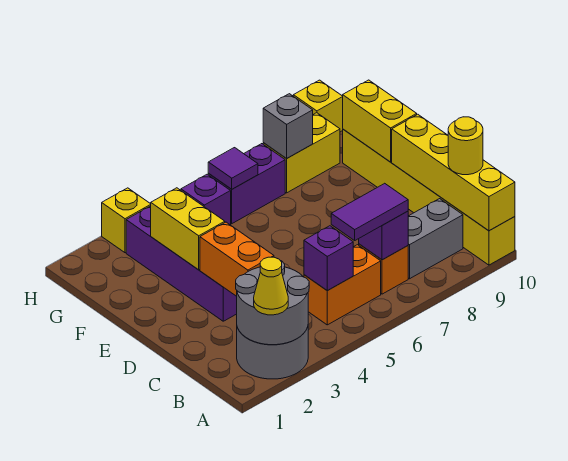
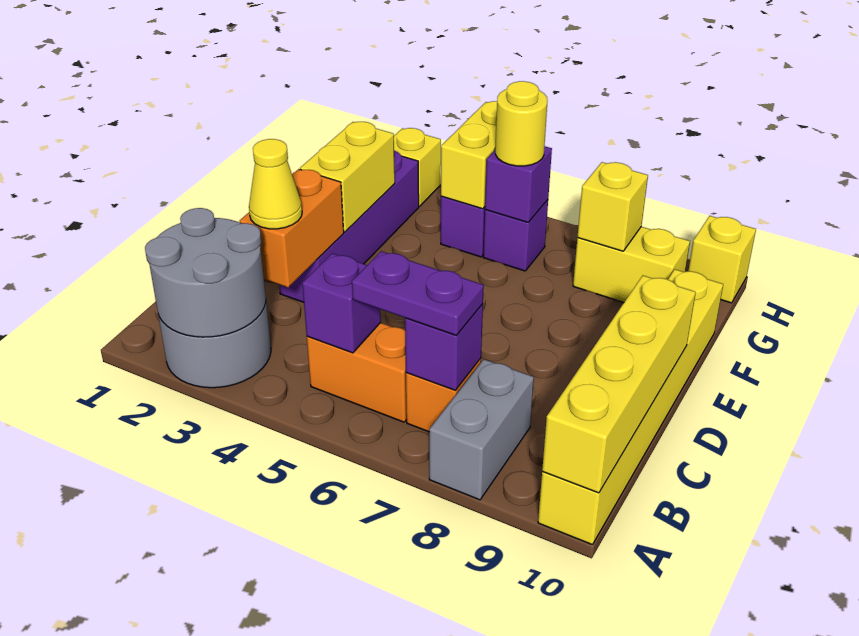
yellow cone A2 level 3 -> yellow cone C3 level 3
purple tile B6:B7 level 3 -> purple plate B6:B7 level 3
grey brick B8:B9 level 1 -> grey brick A8:B8 level 1
yellow round brick B10 level 3 -> yellow round brick G6 level 3
yellow brick E10:F10 level 2 -> yellow brick G5:H5 level 2
purple brick G6:G7 level 1 -> purple brick G6 level 1
purple tile G6 level 2 -> purple brick G6 level 2
grey brick G8 level 2 -> yellow brick G8 level 2

